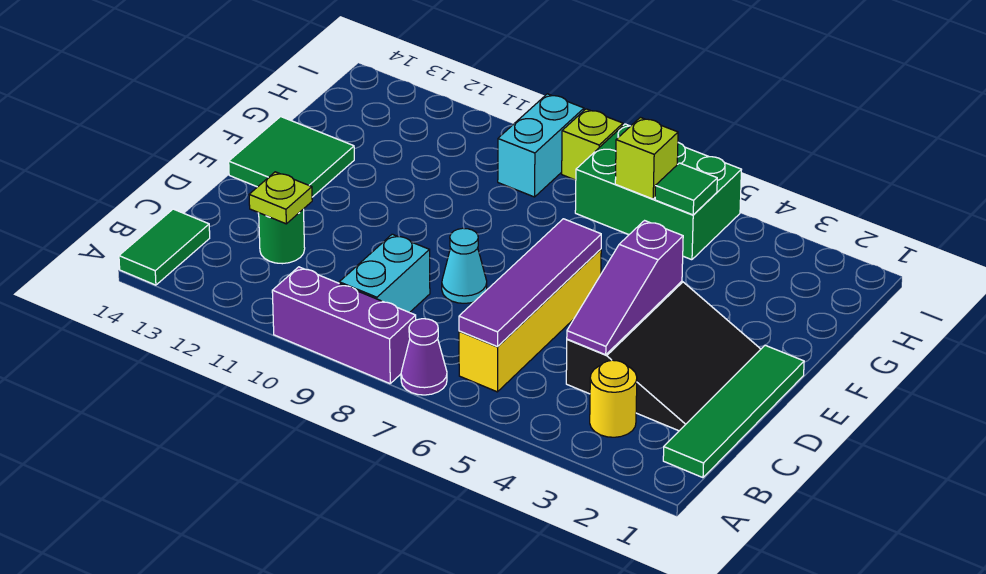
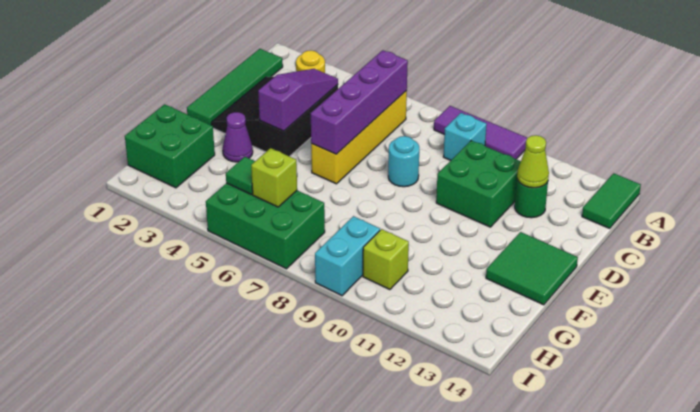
purple cone A7 level 1 -> purple cone F3 level 1
purple brick A8:A10 level 1 -> purple tile A8:A10 level 1
purple tile B6:E6 level 2 -> purple brick B6:E6 level 2
cyan brick B9:C9 level 1 -> cyan brick B9 level 1
none -> green brick C10:D11 level 1
lime plate C12 level 2 -> lime cone C12 level 2
cyan cone D8 level 1 -> cyan round brick D8 level 1
none -> green brick G1:H2 level 1
lime brick I8 level 1 -> lime brick H10 level 1

